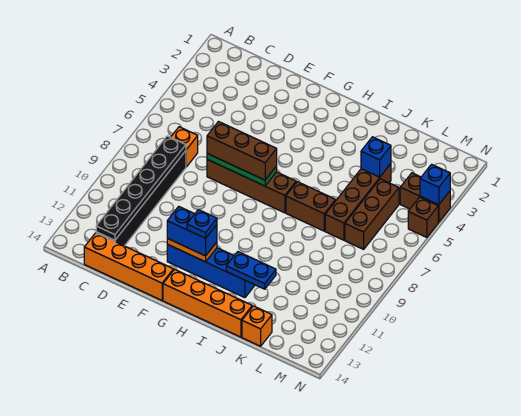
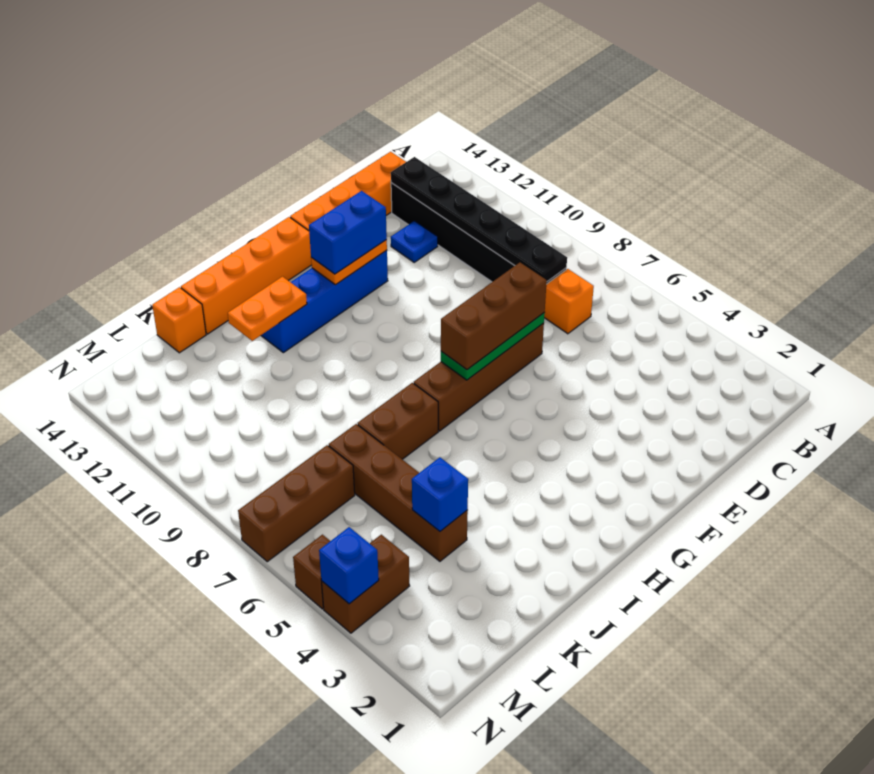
blue plate G12 level 4 -> blue plate D12 level 1
blue plate I12:J12 level 2 -> orange plate I12:J12 level 2
brown brick L5:L7 level 1 -> brown brick L7:N7 level 1

